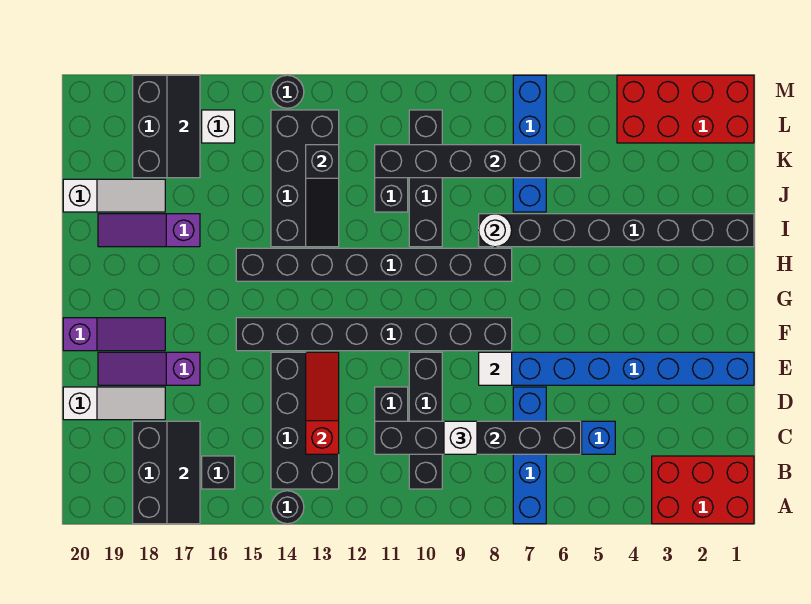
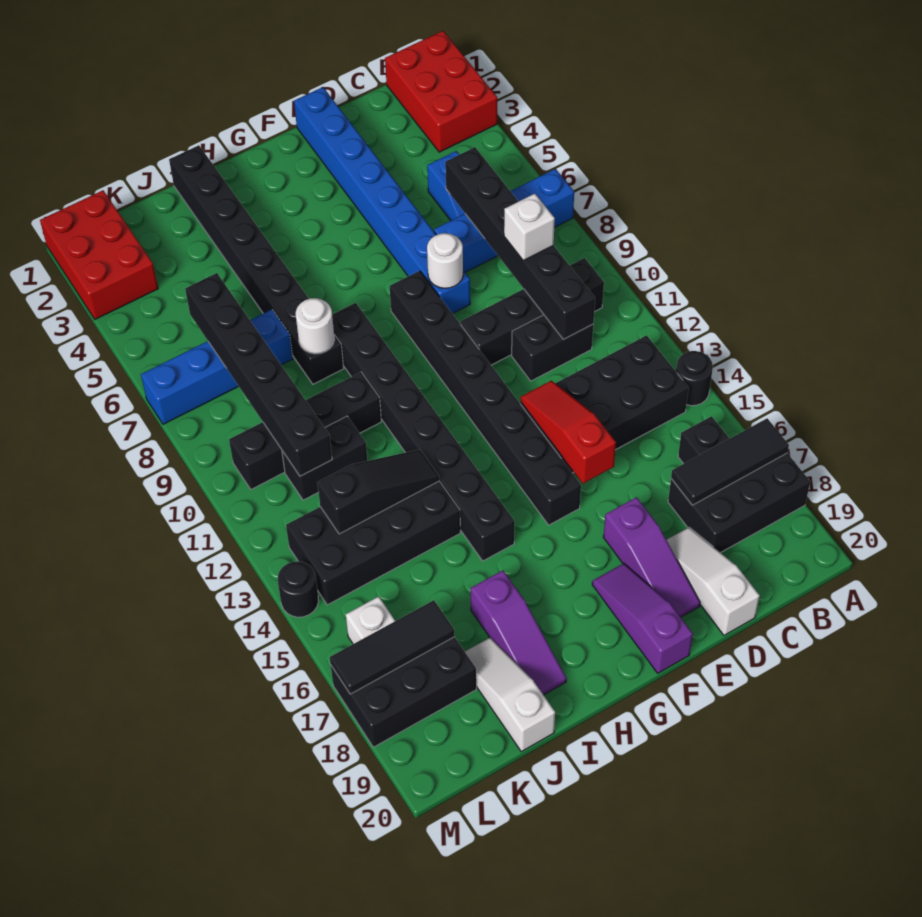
red slope C13:E13 level 2 top C -> red slope E13:E15 level 2 top 15
white tile E8 level 2 -> white round brick E8 level 2
red brick L1:M4 level 1 -> red brick L1:M3 level 1

